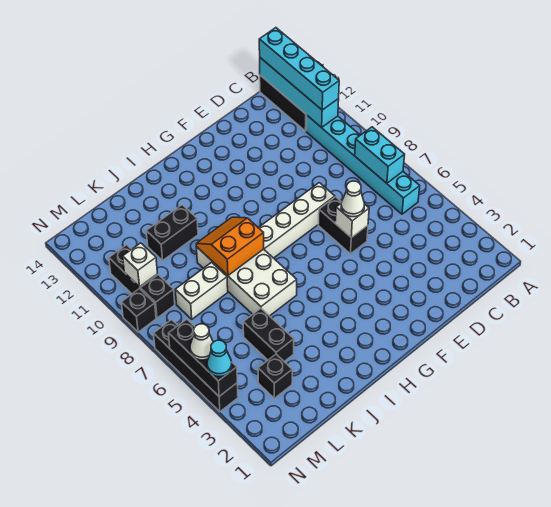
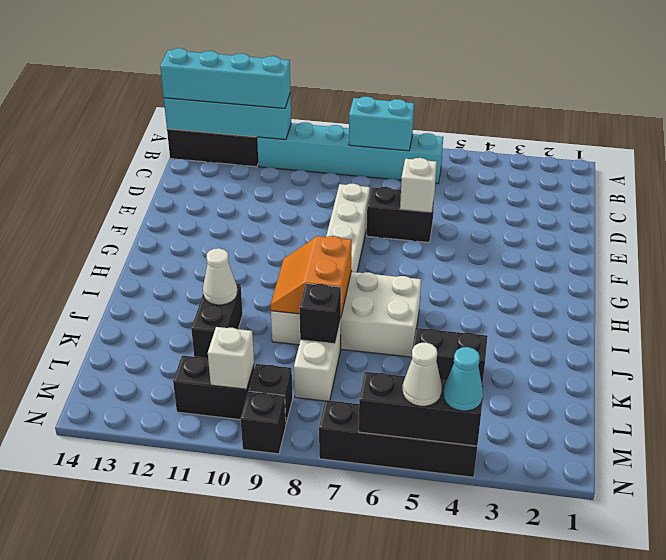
white cone E6 level 3 -> white cone J11 level 2
black brick L3 level 1 -> black brick K8 level 2

